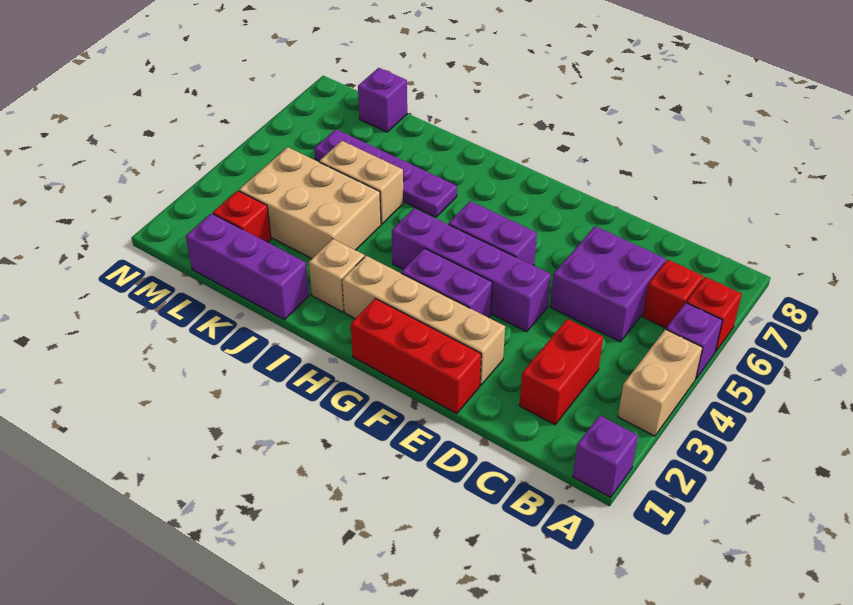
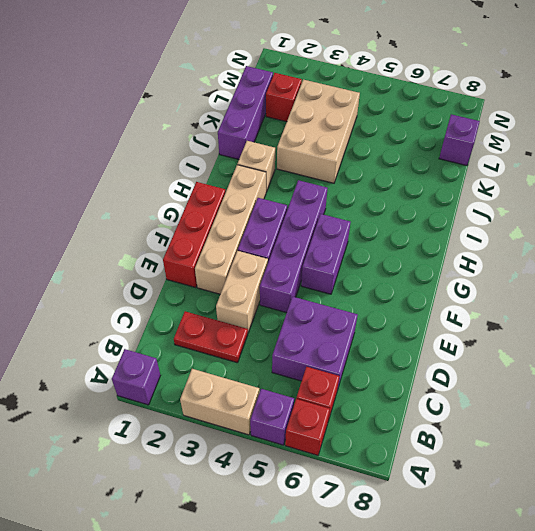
red brick C2:C3 level 1 -> red plate C2:C3 level 1
purple plate I6:L6 level 1 -> none
tan brick J5:K5 level 1 -> tan brick D3:E3 level 1

